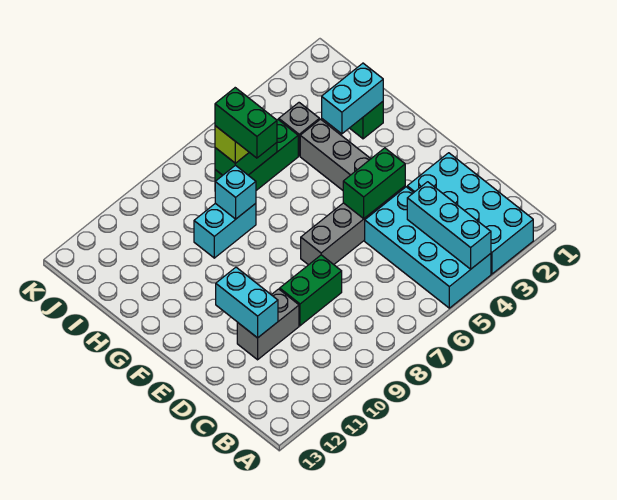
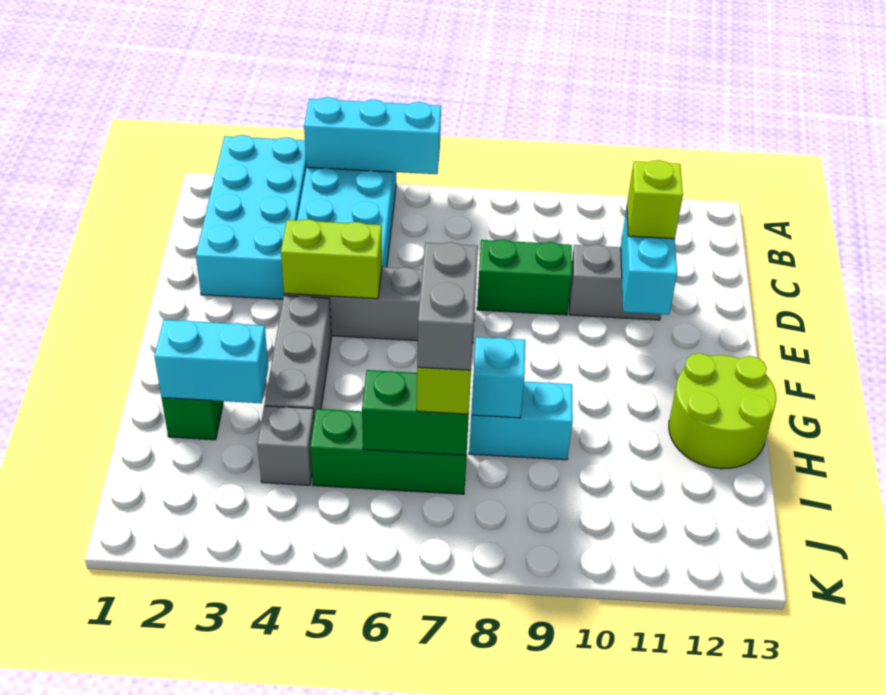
cyan brick A4:C4 level 2 -> cyan brick A4:A6 level 2
none -> lime brick D11 level 3
green brick E4:E5 level 2 -> lime brick E4:E5 level 2
none -> lime round brick G12:H13 level 1
green brick H7:I7 level 4 -> grey brick H7:I7 level 4

